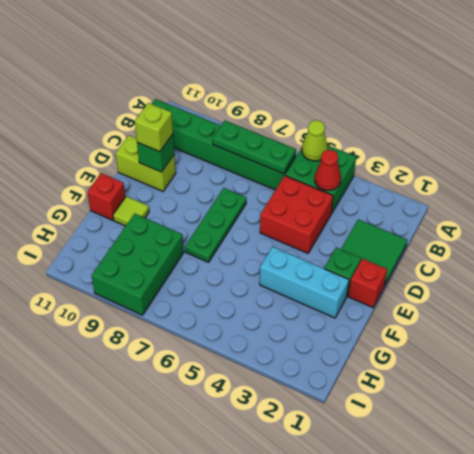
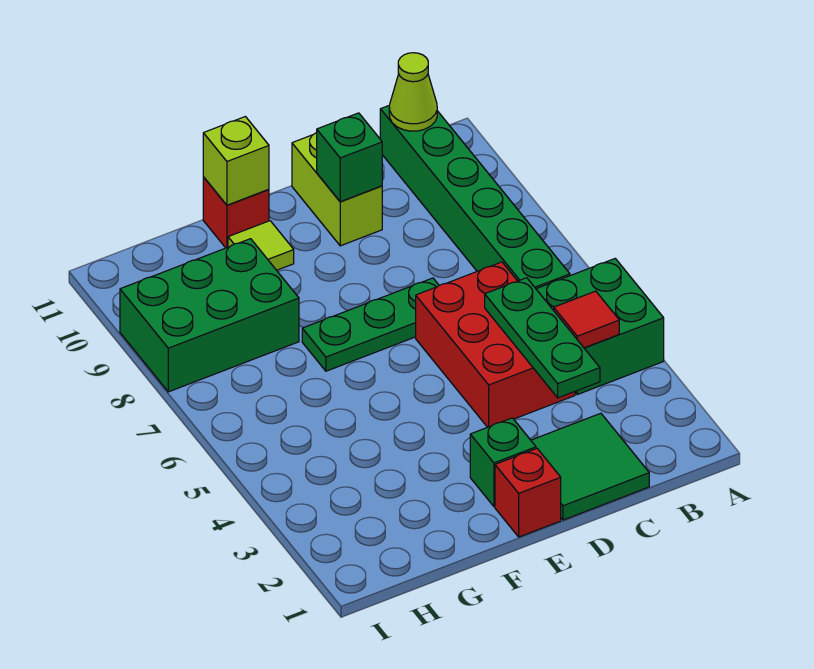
lime cone A5 level 2 -> lime cone B11 level 2
red cone B4 level 2 -> red tile B4 level 2
green plate B6:B8 level 2 -> green plate C3:C5 level 2
red brick C4:D5 level 1 -> red brick C4:D6 level 1
lime brick D10 level 3 -> lime brick F11 level 2
cyan brick F2:F4 level 1 -> none

